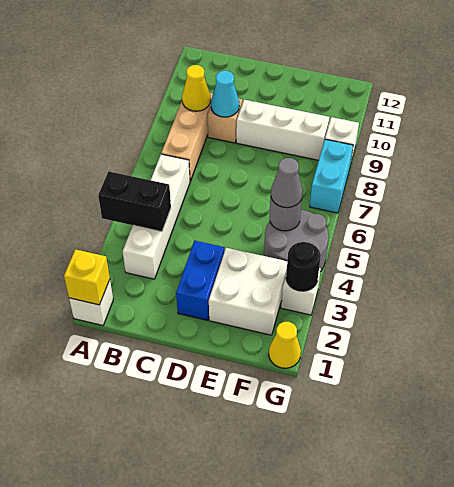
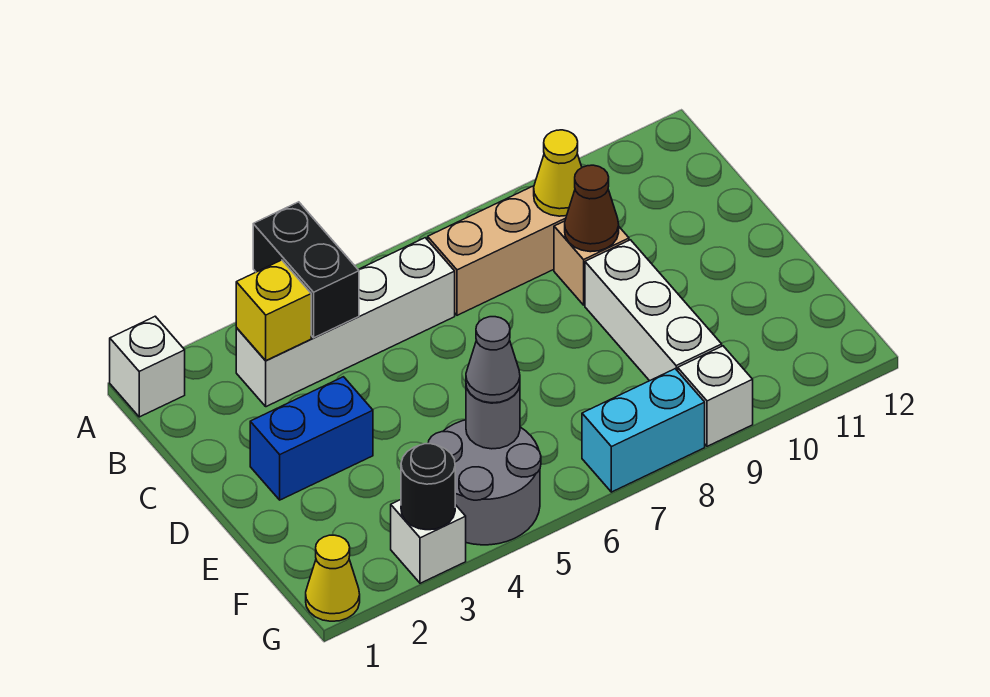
yellow brick A1 level 2 -> yellow brick B3 level 2
cyan cone C9 level 2 -> brown cone C9 level 2
white brick E2:F3 level 1 -> none

